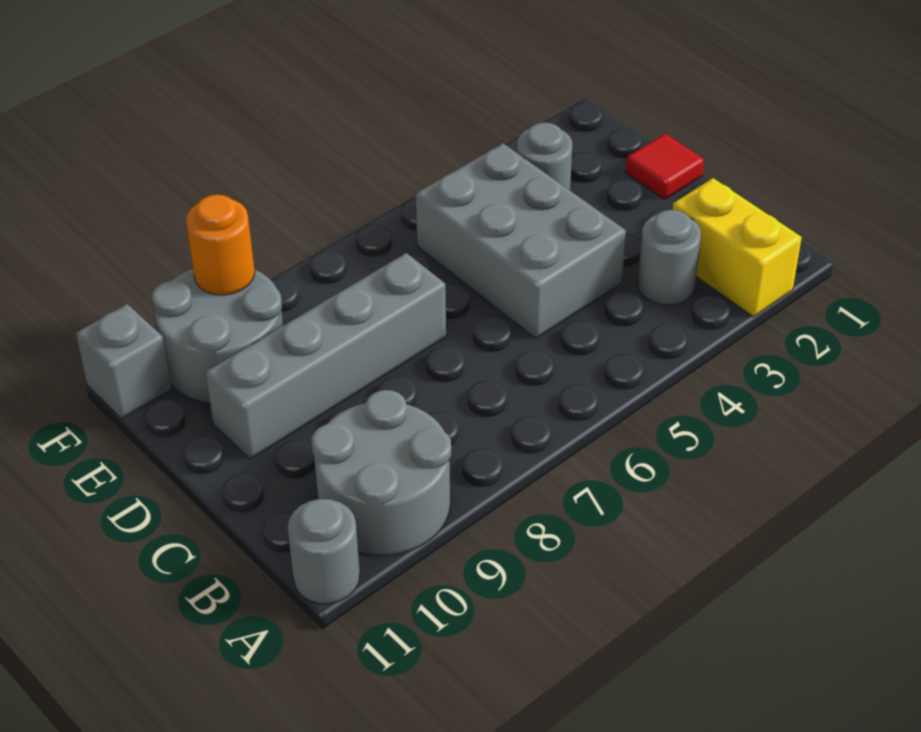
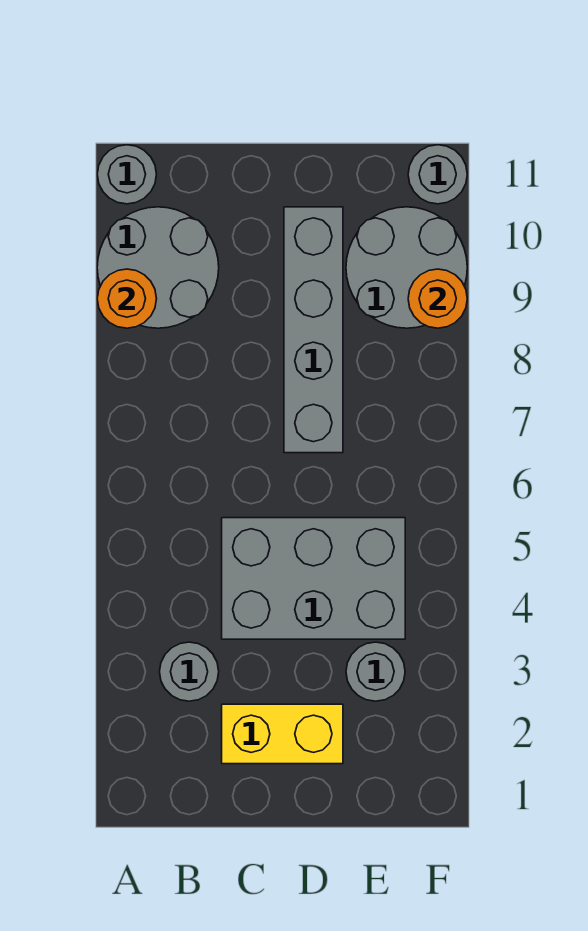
yellow brick A2:B2 level 1 -> yellow brick C2:D2 level 1
none -> orange round brick A9 level 2
red tile D1 level 1 -> none
grey brick F11 level 1 -> grey round brick F11 level 1

